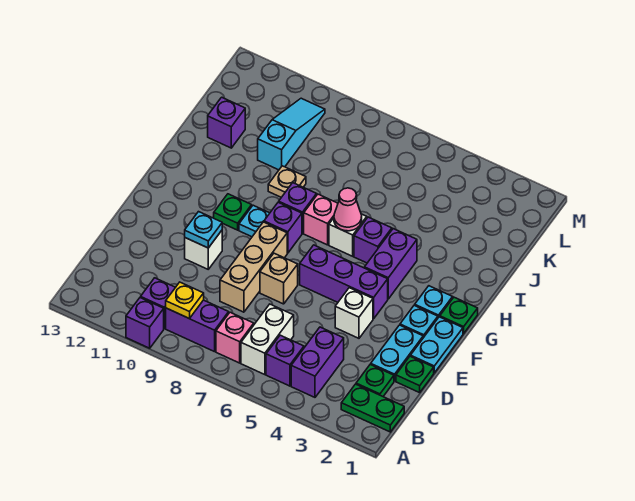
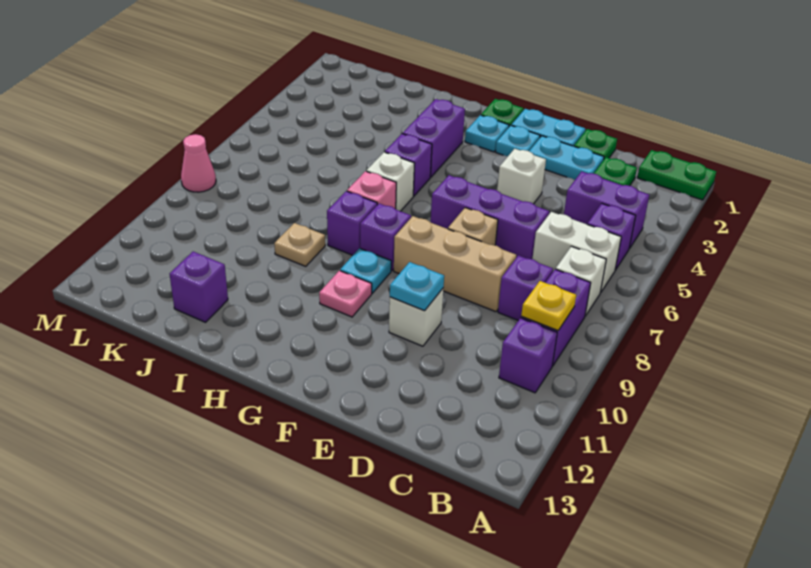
purple brick A10 level 1 -> purple brick C8 level 1
green plate B1:B2 level 1 -> green plate A1:B1 level 1
pink brick B7 level 1 -> white brick B7 level 1
purple brick F4:F6 level 1 -> purple brick D6:F6 level 1
purple brick G4:H4 level 1 -> purple brick H3:H4 level 1
green plate G10 level 1 -> pink plate G10 level 1
pink cone H6 level 2 -> pink cone M8 level 1
cyan slope J10:L10 level 1 top J -> none

